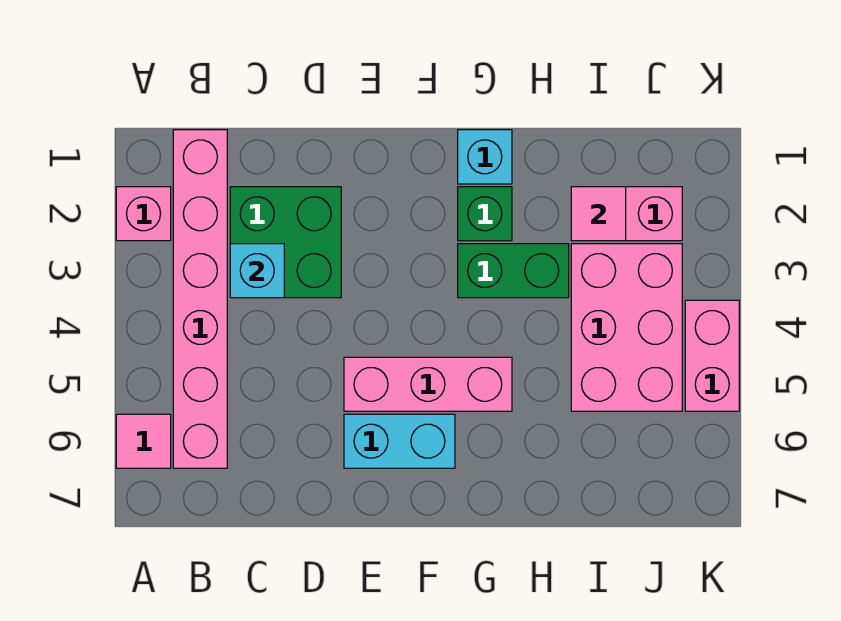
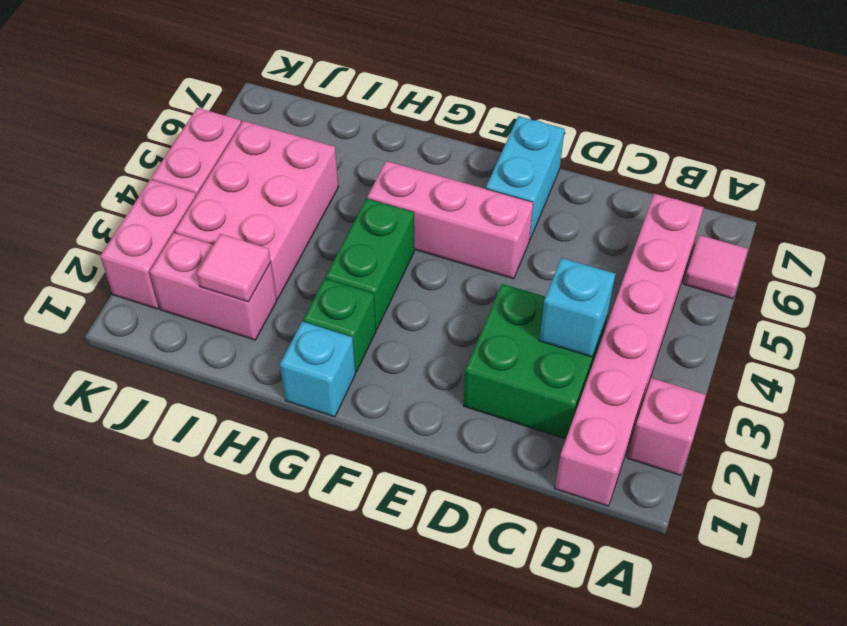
cyan brick E6:F6 level 1 -> cyan brick E6:E7 level 1
green brick G3:H3 level 1 -> green brick G3:G4 level 1
none -> pink brick K2:K3 level 1

